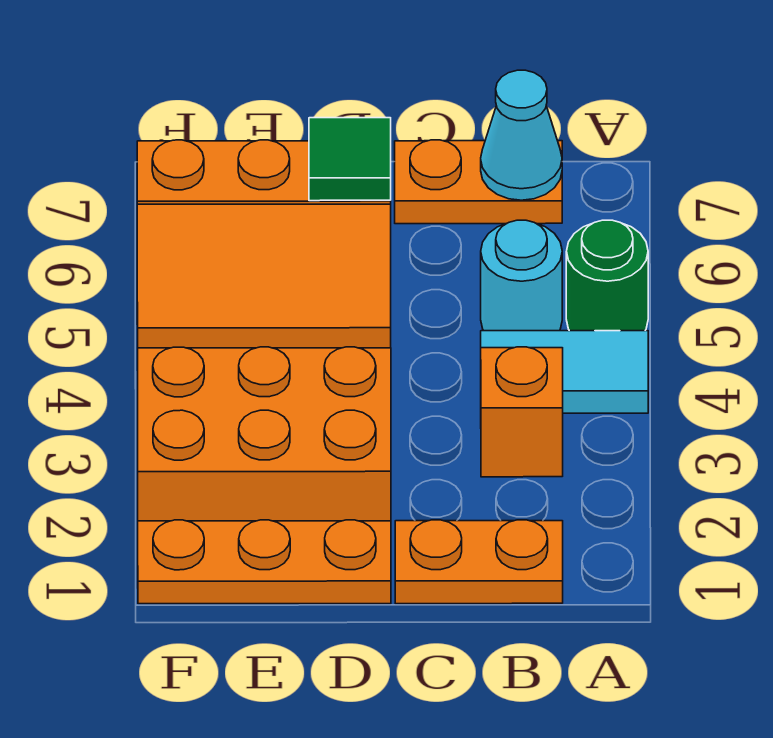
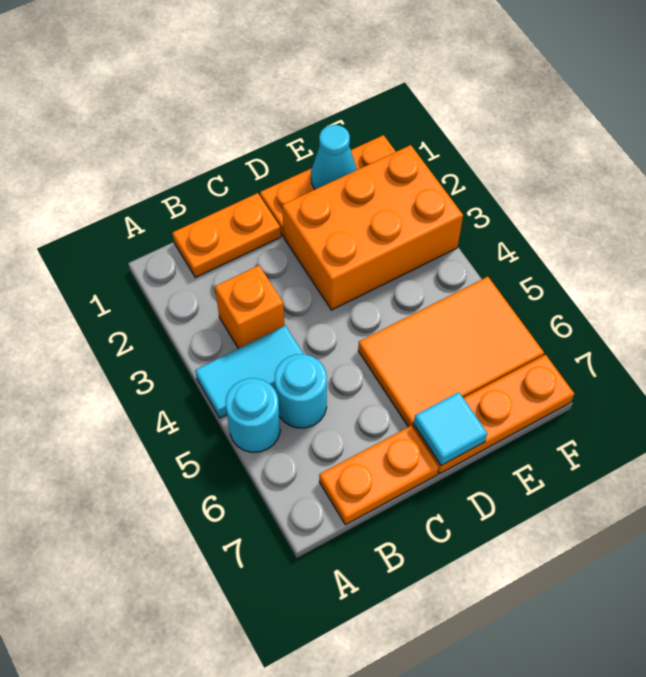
green round brick A5 level 1 -> cyan round brick A5 level 1
cyan cone B7 level 2 -> cyan cone E1 level 2
green tile D7 level 2 -> cyan tile D7 level 2

